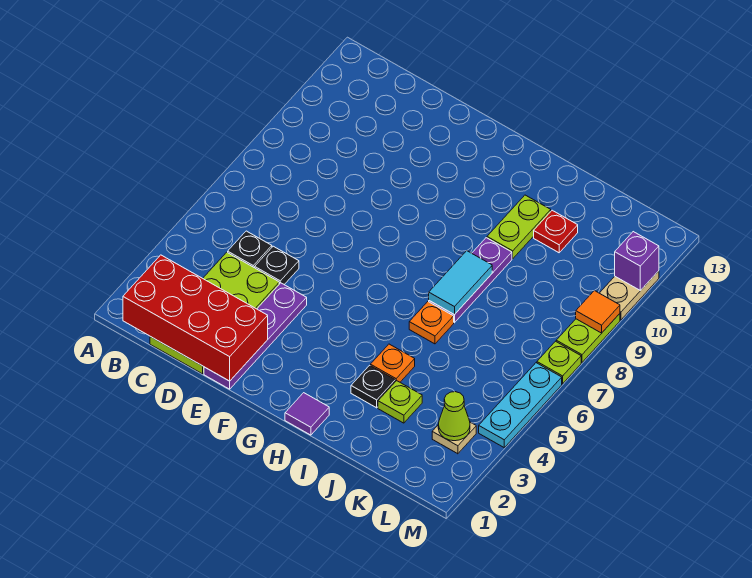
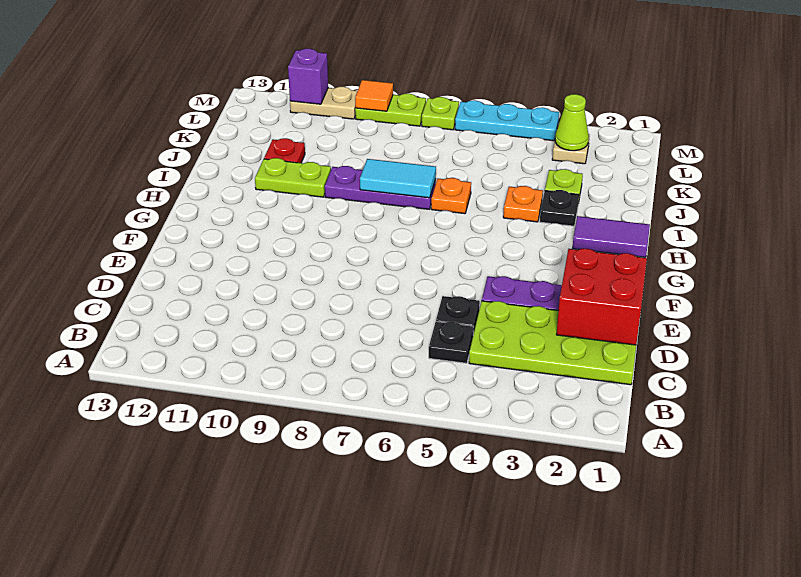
red brick B1:E2 level 2 -> red brick D1:E2 level 2
purple tile H1 level 1 -> purple tile H1:H2 level 1

